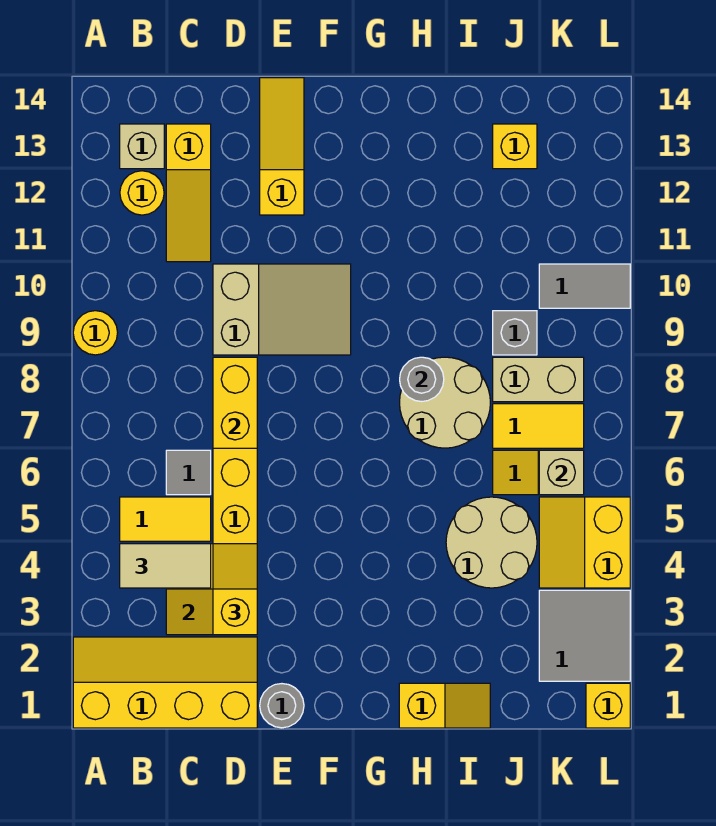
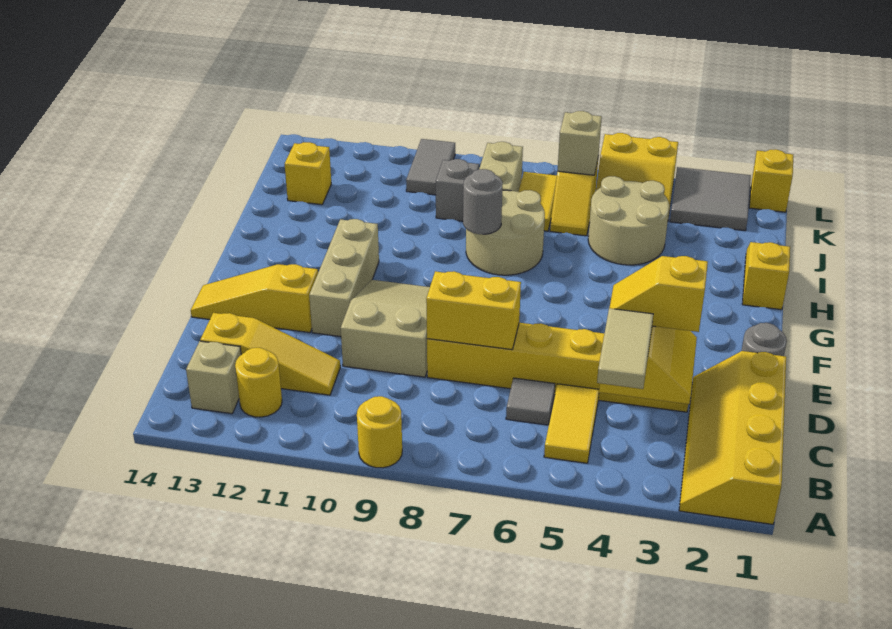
none -> tan brick E11:G11 level 1

